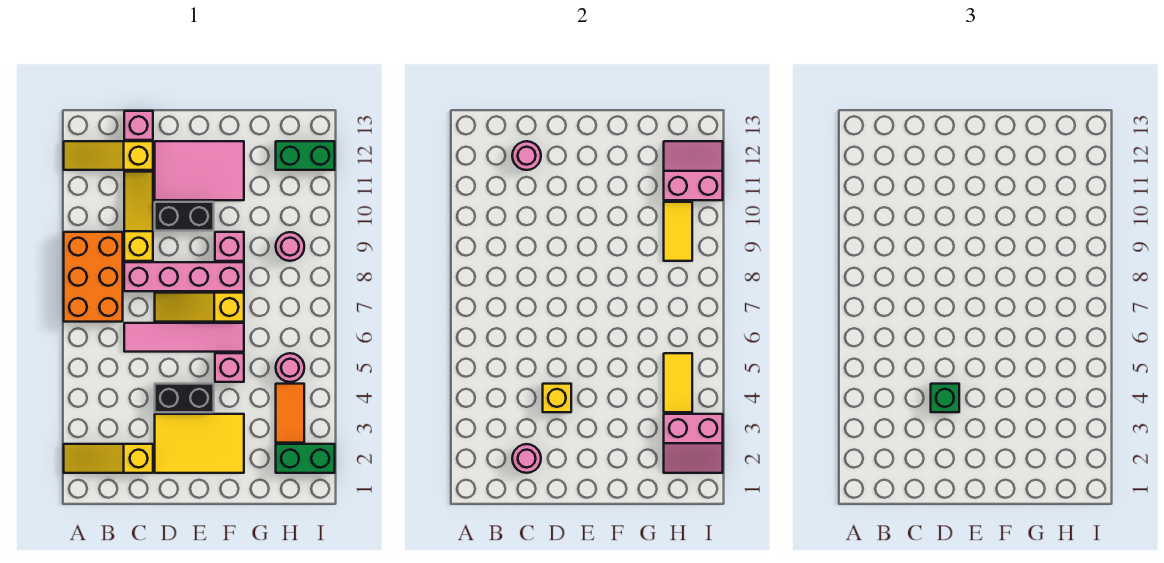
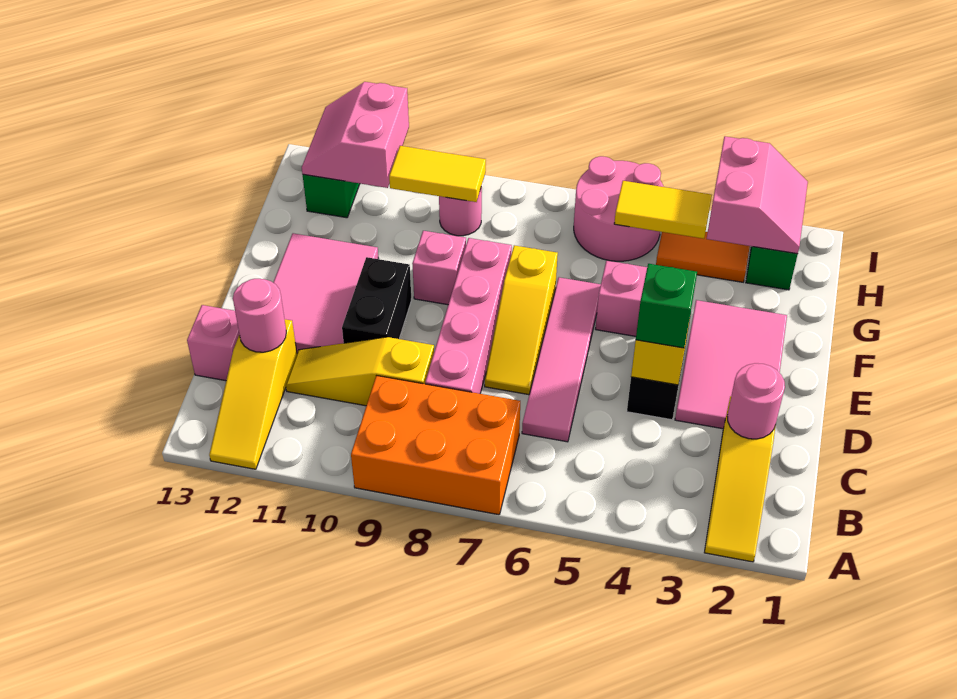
yellow tile D2:F3 level 1 -> pink tile D2:F3 level 1
pink round brick H5 level 1 -> pink round brick H5:I6 level 1

